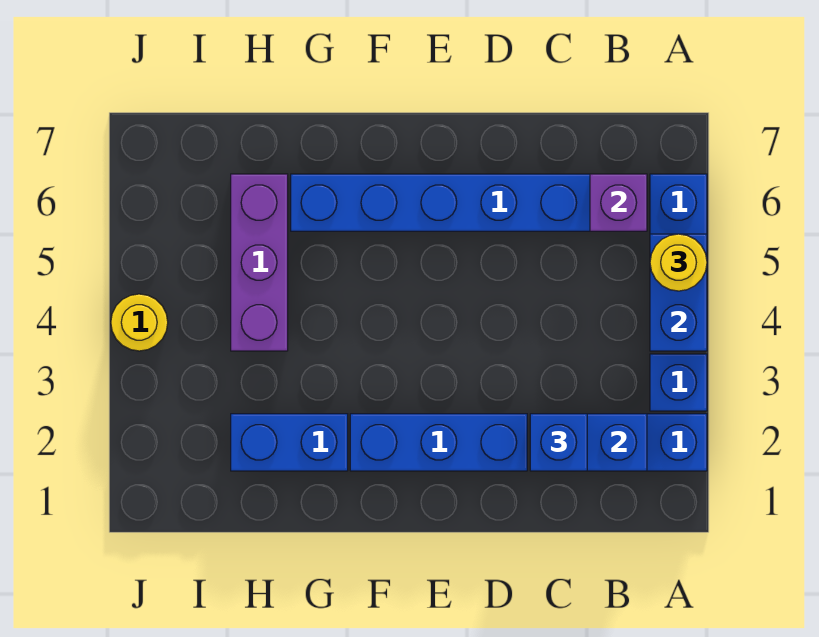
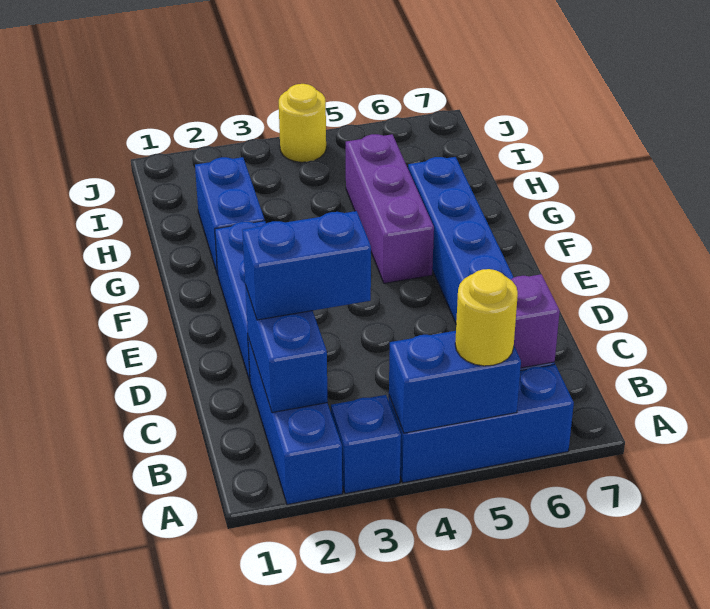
blue brick C2 level 3 -> blue brick C2:C3 level 3
purple brick H4:H6 level 1 -> purple brick F5:H5 level 1

